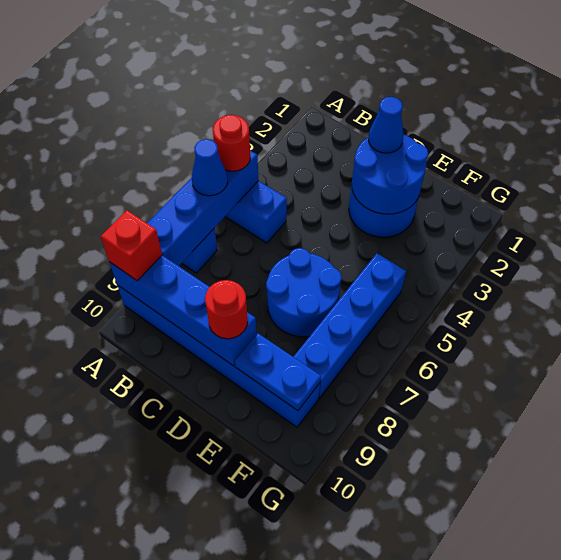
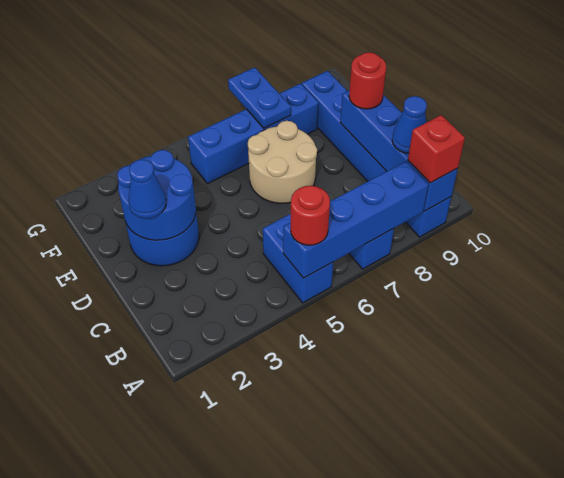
blue cone A6 level 3 -> blue cone B9 level 3
blue round brick D6:E7 level 1 -> tan round brick D6:E7 level 1
blue plate E9:F9 level 2 -> blue plate F7:G7 level 2

